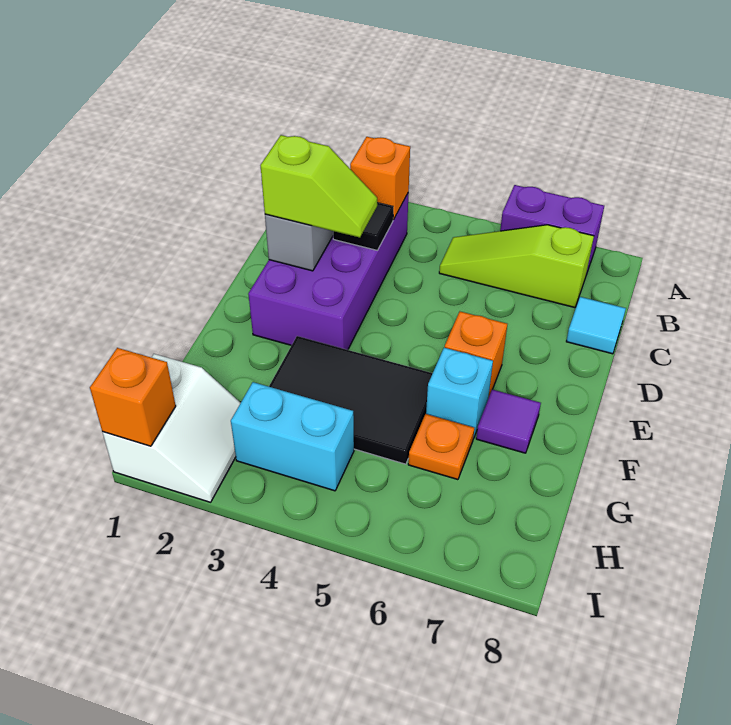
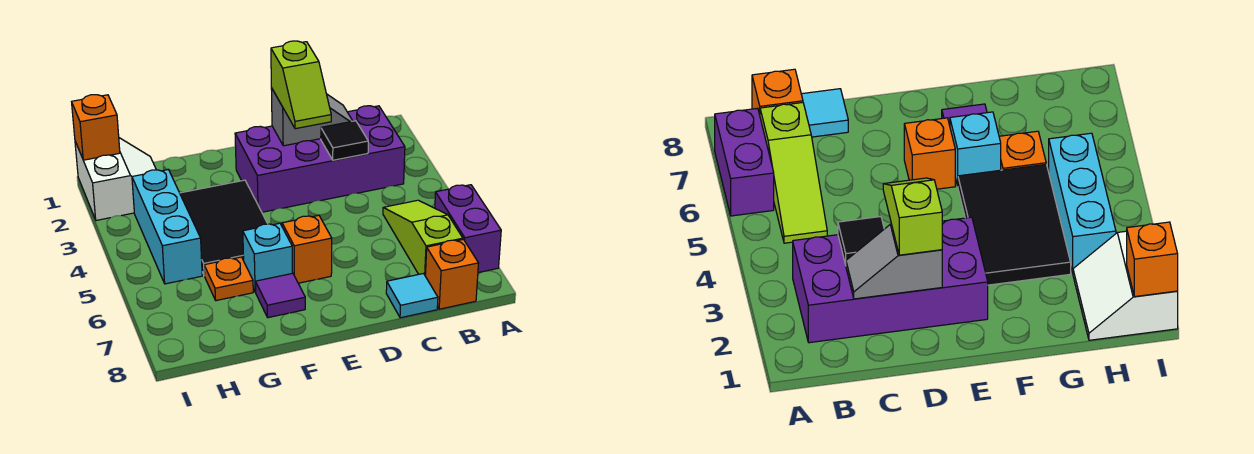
orange brick B3 level 2 -> orange brick B8 level 1
white slope H1:I2 level 1 top 1 -> white slope H1:I2 level 1 top I
cyan brick H3:H4 level 1 -> cyan brick H3:H5 level 1

